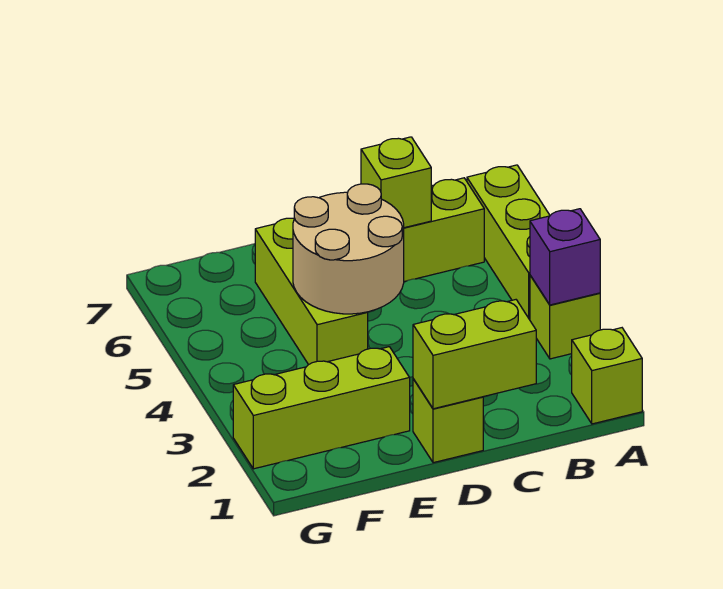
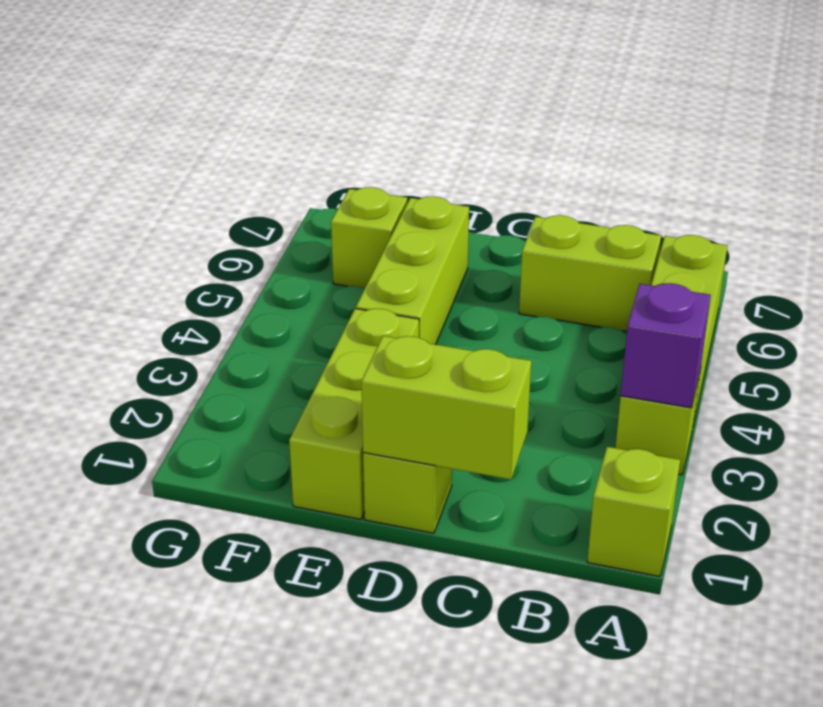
lime brick C6 level 2 -> lime brick F6 level 1
tan round brick D4:E5 level 2 -> none
lime brick E2:G2 level 1 -> lime brick E1:E3 level 1

